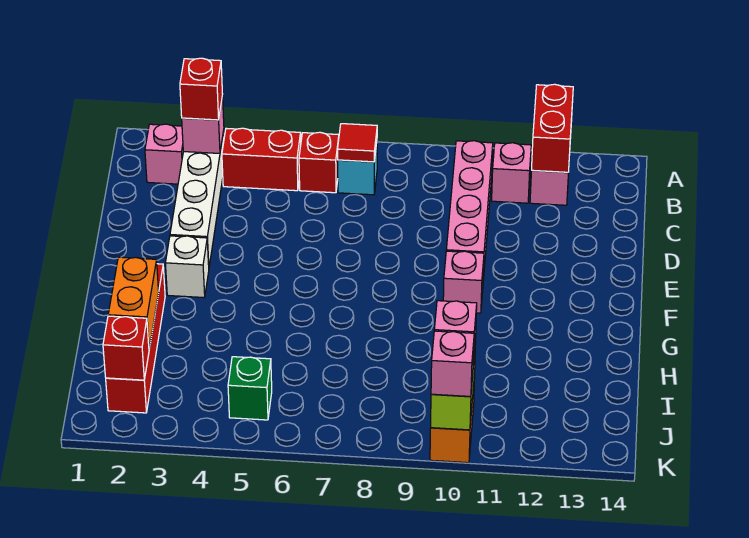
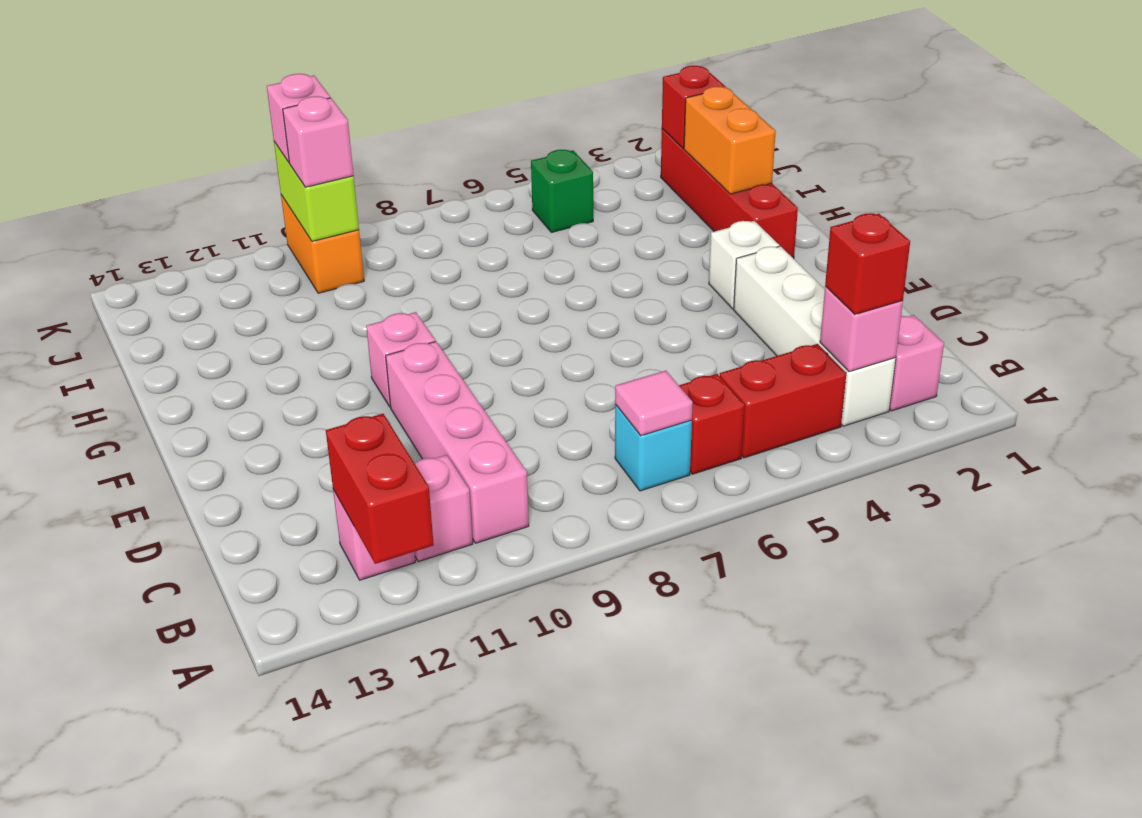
red tile B7 level 2 -> pink tile B7 level 2

